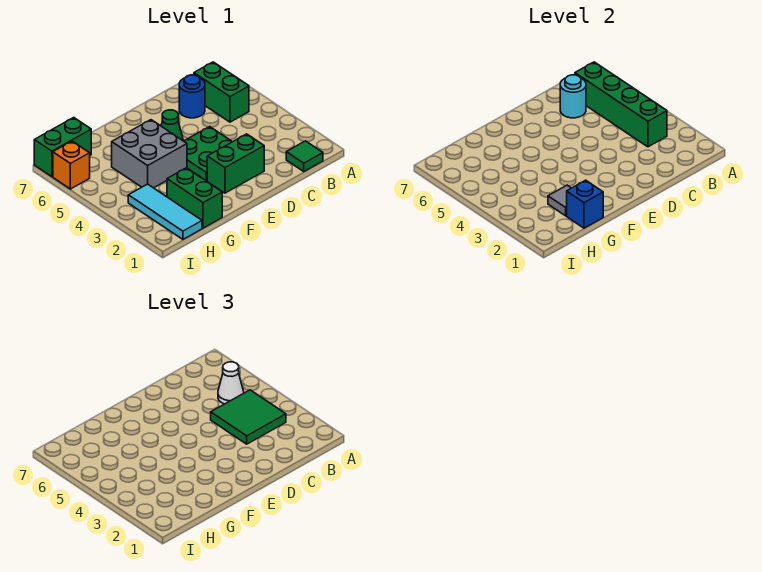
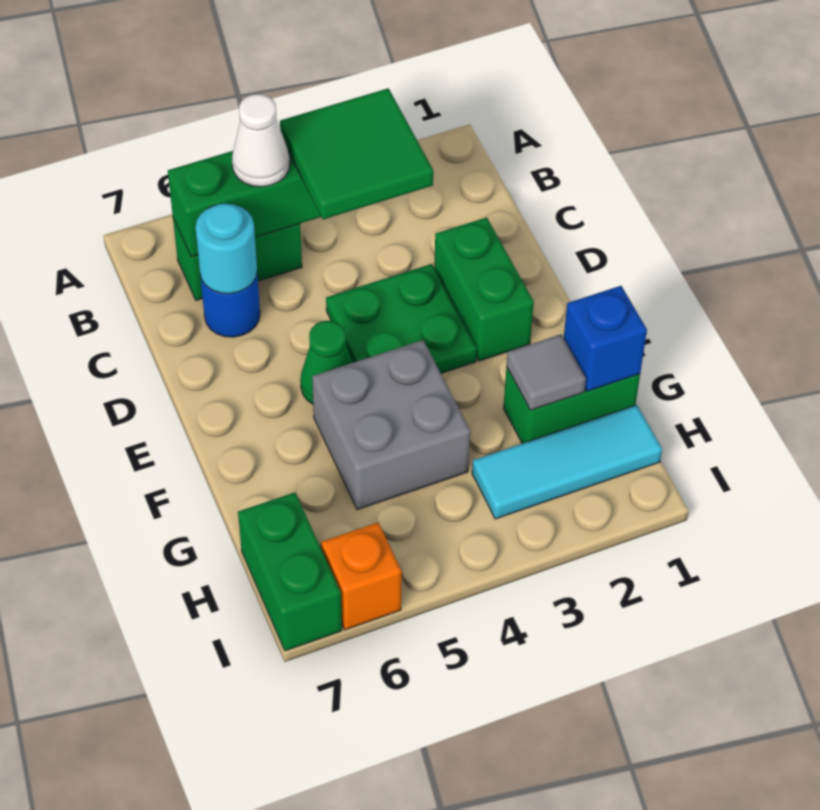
green tile B1 level 1 -> none

